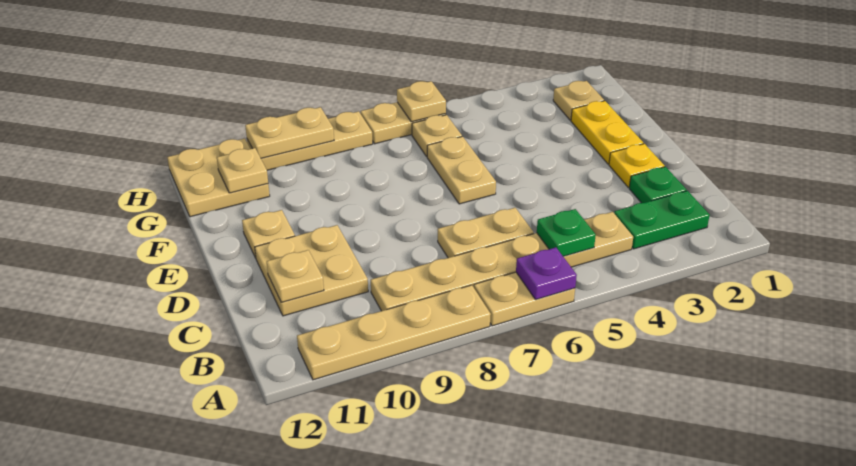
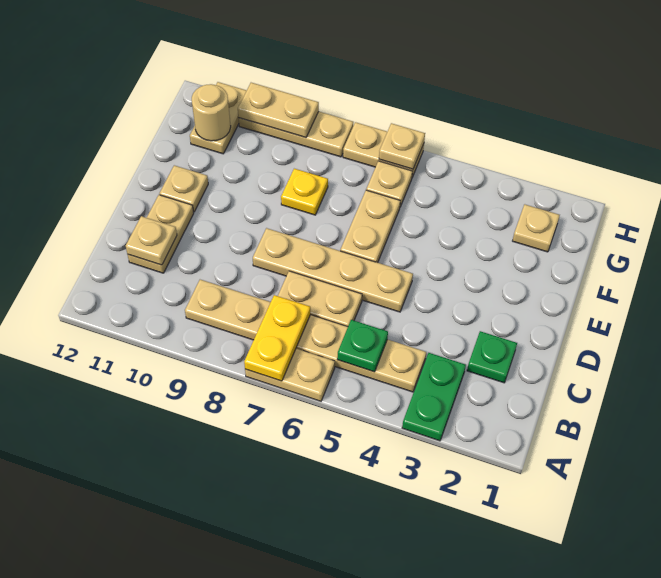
purple plate A6 level 2 -> none
tan plate A8:A11 level 1 -> tan plate D5:D8 level 1
green plate B2:B3 level 1 -> green plate A3:B3 level 1
tan plate C10:D11 level 1 -> tan plate C11:D11 level 1
yellow plate D2 level 1 -> yellow plate F8 level 1
yellow plate E2:F2 level 1 -> yellow plate A7:B7 level 2
tan plate G11:H12 level 1 -> tan plate G11:H11 level 1
tan plate G11 level 2 -> tan round brick G11 level 2

